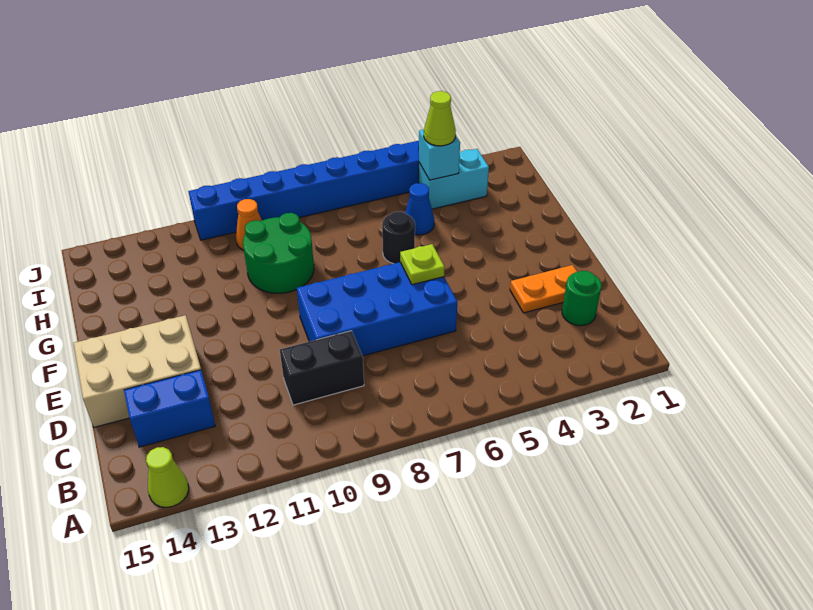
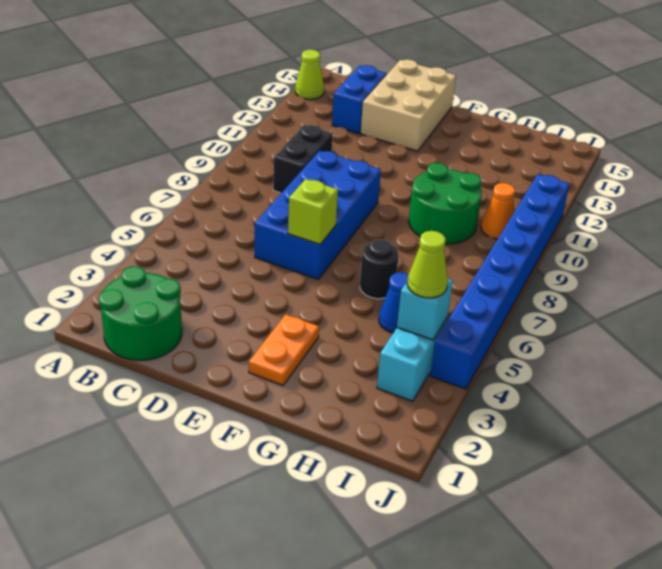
green round brick C2 level 1 -> green round brick B1:C2 level 1
orange plate D2:D3 level 1 -> orange plate F2:F3 level 1
lime plate E6 level 2 -> lime brick E6 level 2

